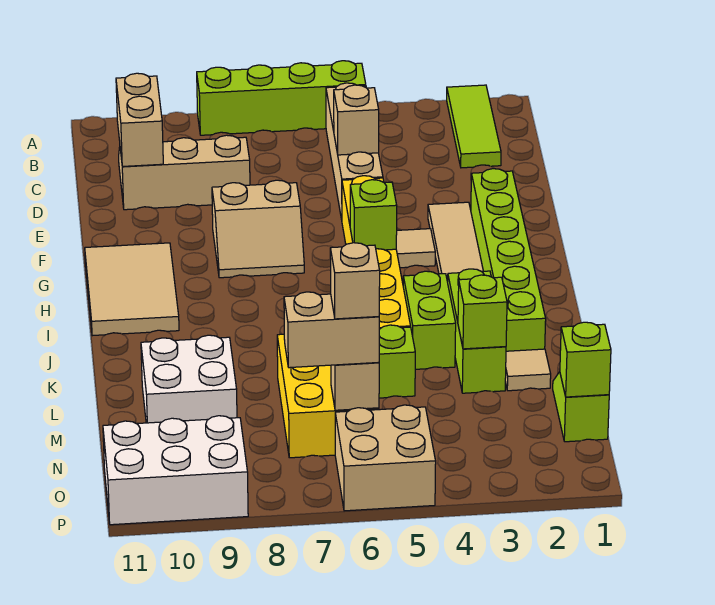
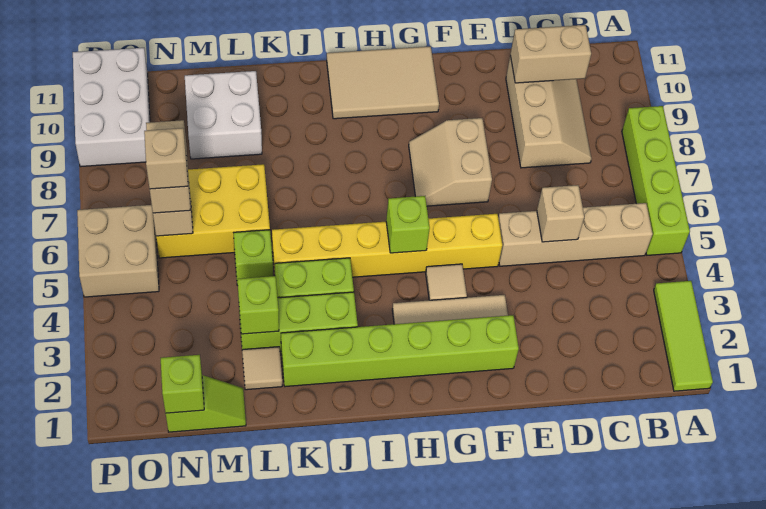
lime tile A2:C2 level 1 -> lime tile A1:A3 level 1

